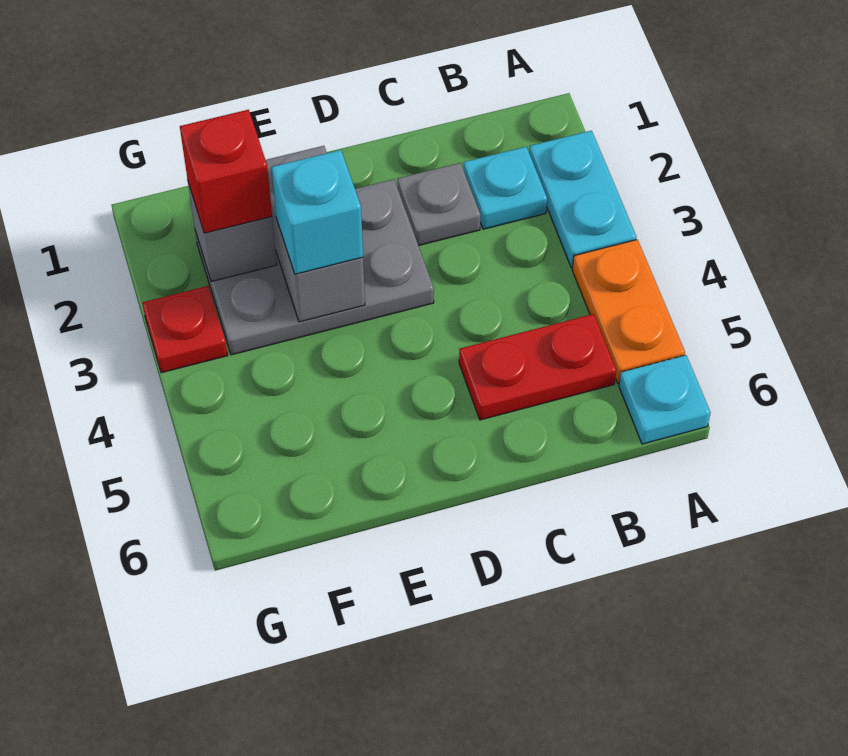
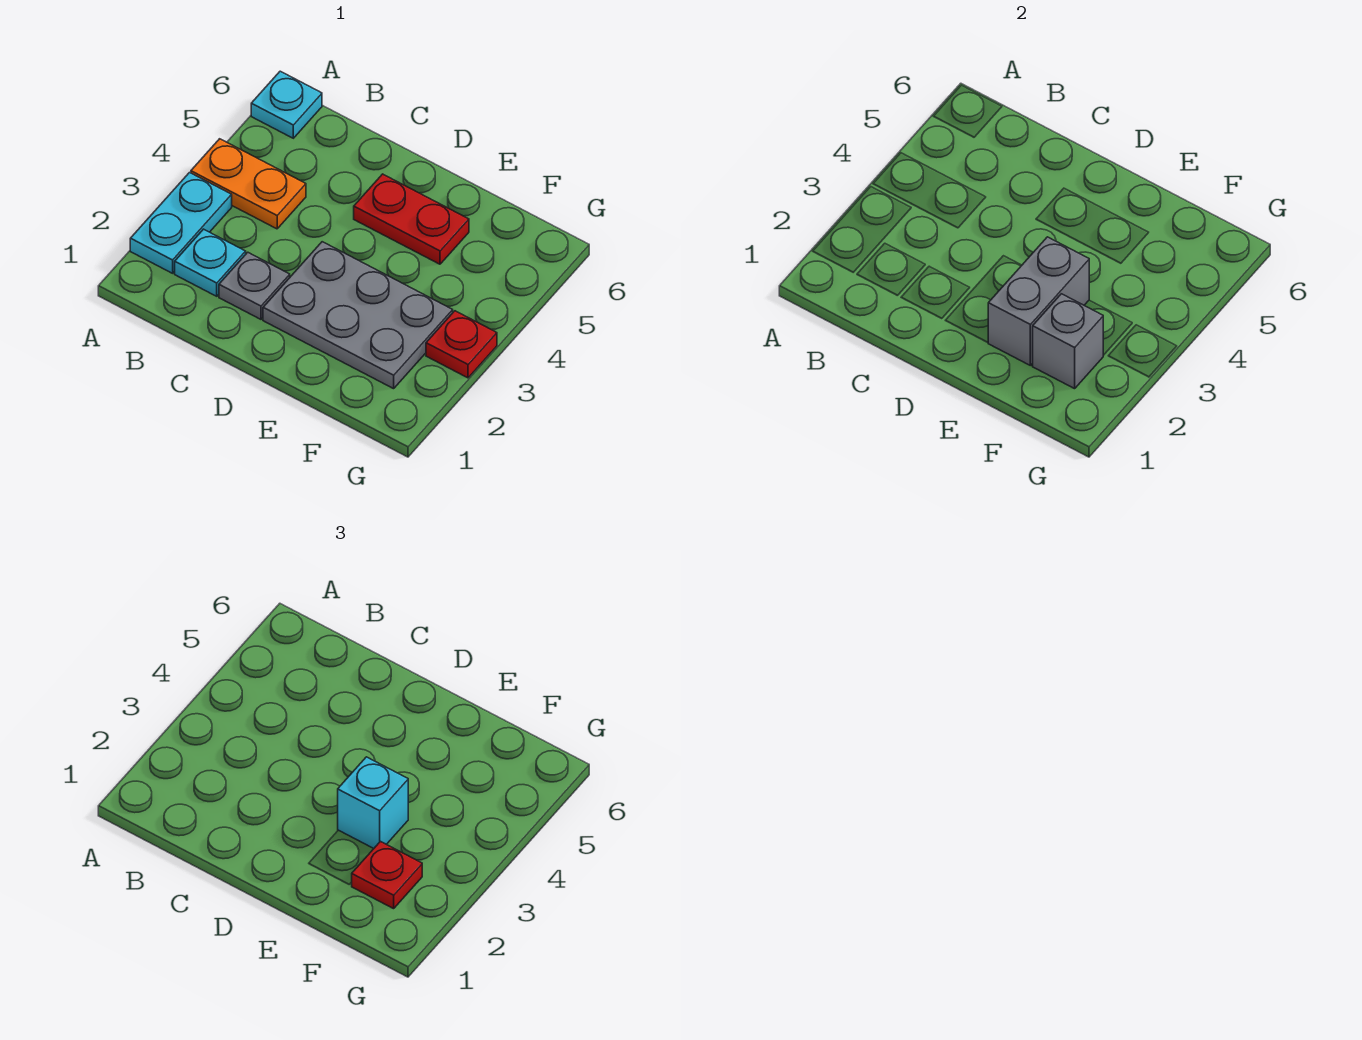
orange plate A4:A5 level 1 -> orange plate A4:B4 level 1
red plate B5:C5 level 1 -> red plate D5:E5 level 1
red brick F2 level 3 -> red plate F2 level 3

